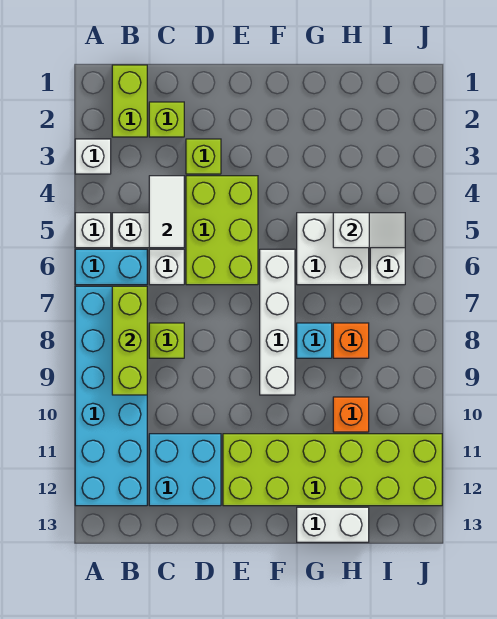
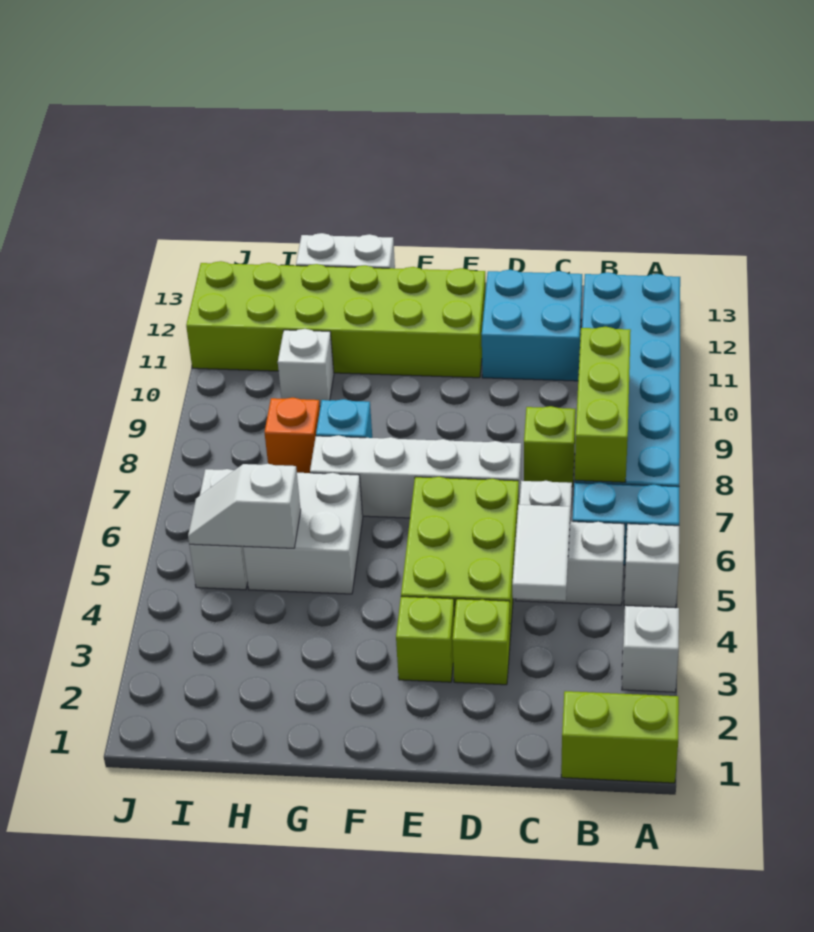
lime brick B1:B2 level 1 -> lime brick A1:B1 level 1
lime brick C2 level 1 -> lime brick E3 level 1
white brick F6:F9 level 1 -> white brick D7:G7 level 1
orange brick H10 level 1 -> white brick H10 level 1

